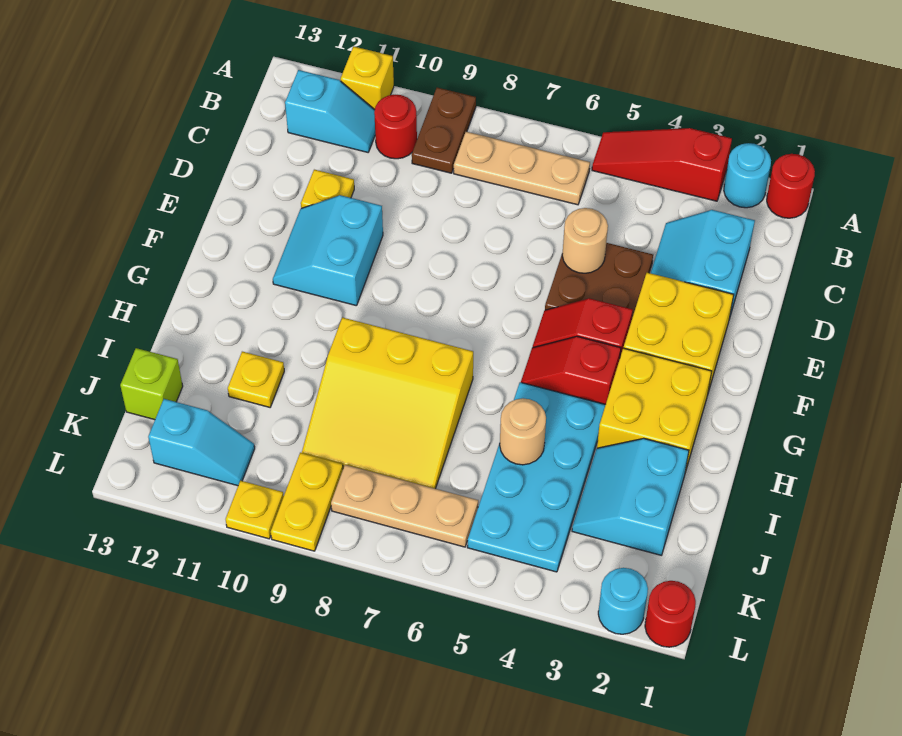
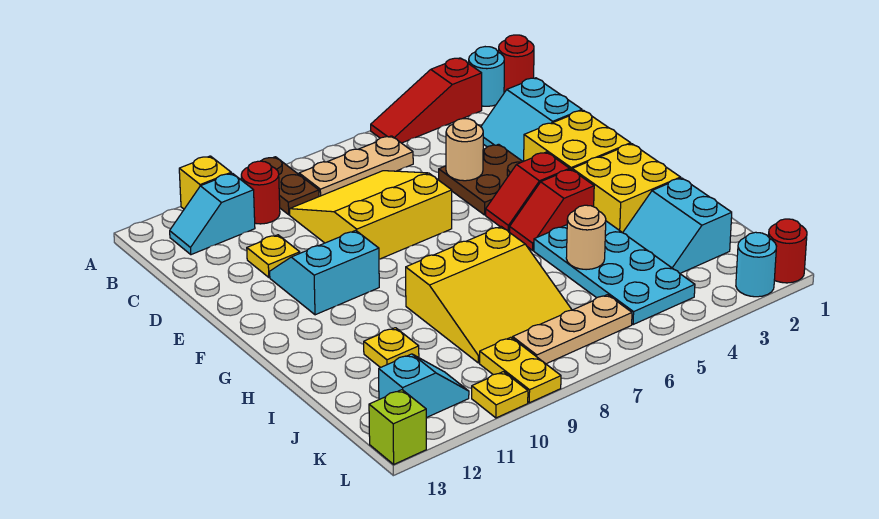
cyan slope B11:B12 level 1 top 12 -> cyan slope B11:B12 level 1 top 11
none -> yellow slope C7:E9 level 1 top E
cyan slope E10:F11 level 1 top 10 -> cyan slope E10:F11 level 1 top F
lime brick J13 level 1 -> lime brick L13 level 1

